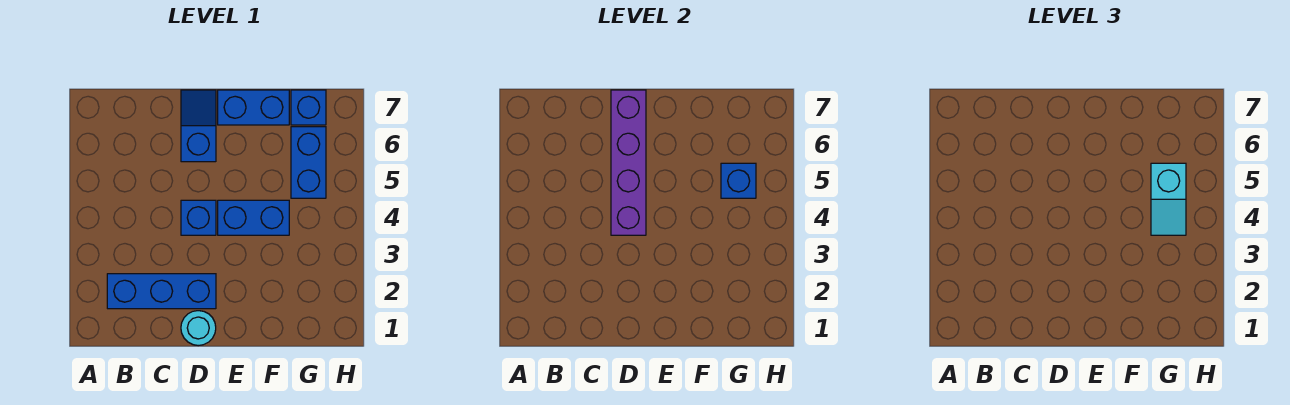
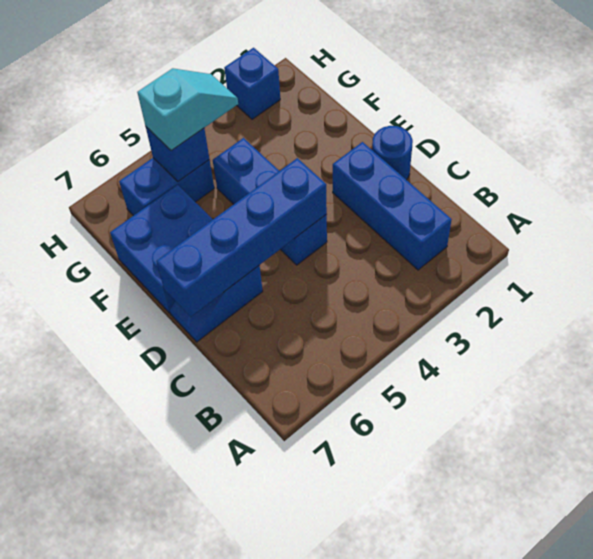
cyan round brick D1 level 1 -> blue round brick D1 level 1
purple brick D4:D7 level 2 -> blue brick D4:D7 level 2
blue brick E7:F7 level 1 -> blue brick E6:F7 level 1
blue brick G7 level 1 -> blue brick H2 level 1

